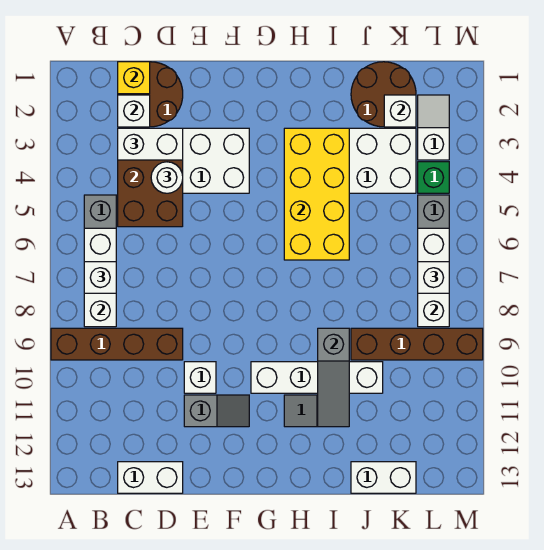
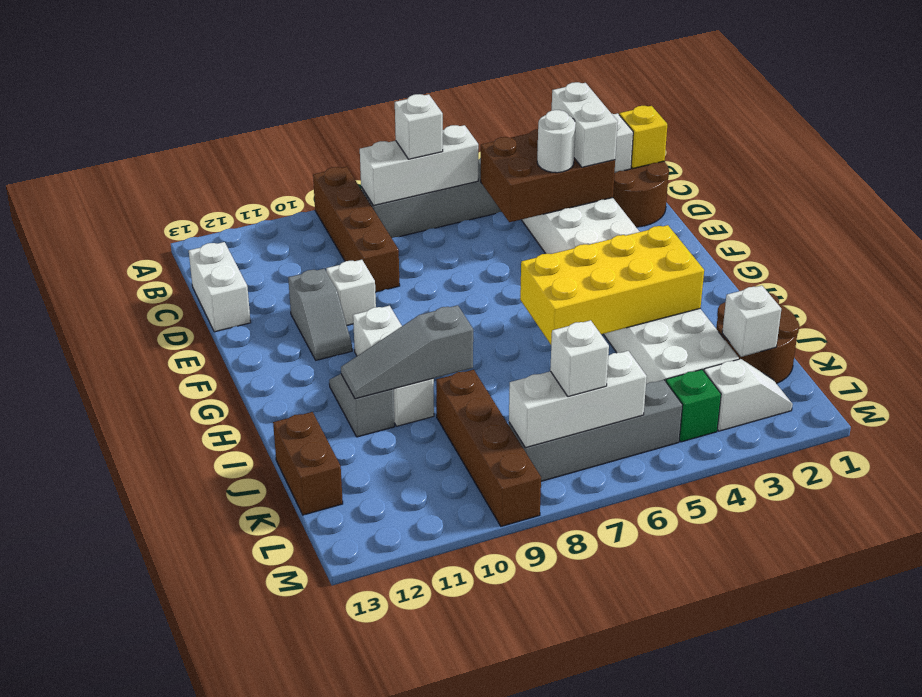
white brick G10:J10 level 1 -> white brick G10:I10 level 1
white brick J13:K13 level 1 -> brown brick J13:K13 level 1

